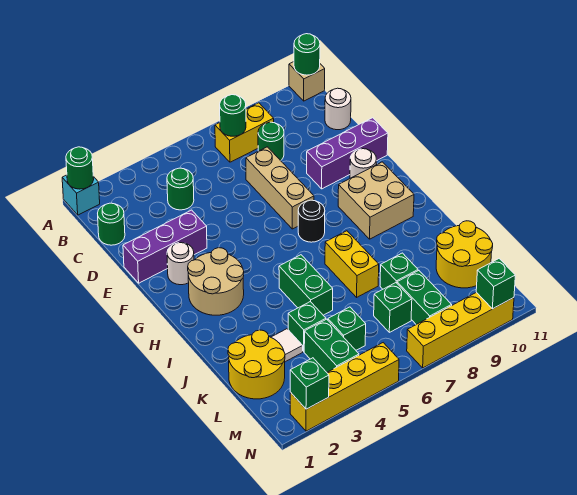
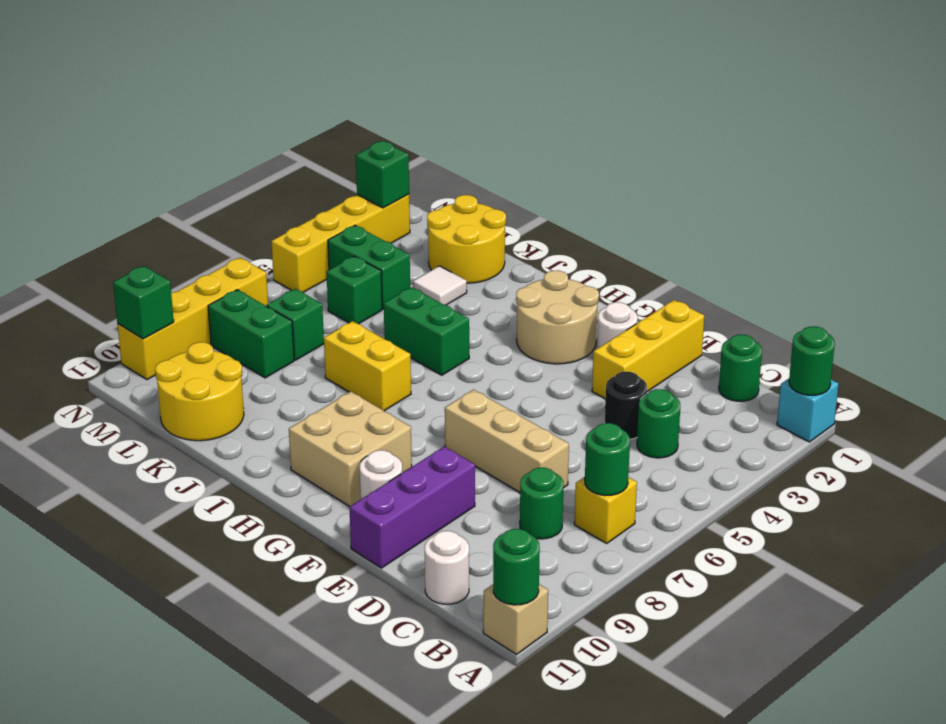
yellow brick B7:B8 level 1 -> yellow brick B7 level 1
purple brick E1:E3 level 1 -> yellow brick E1:E3 level 1
black round brick G7 level 1 -> black round brick D4 level 1
green brick K4 level 1 -> none
green brick K8 level 1 -> none

